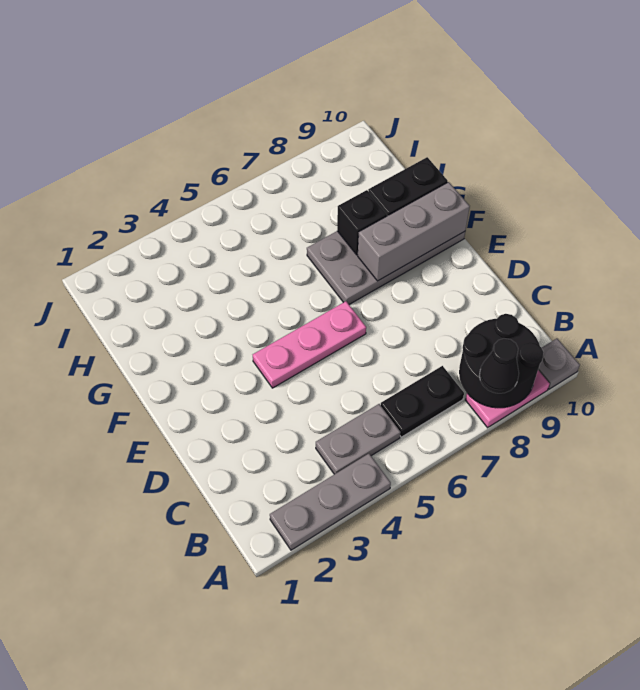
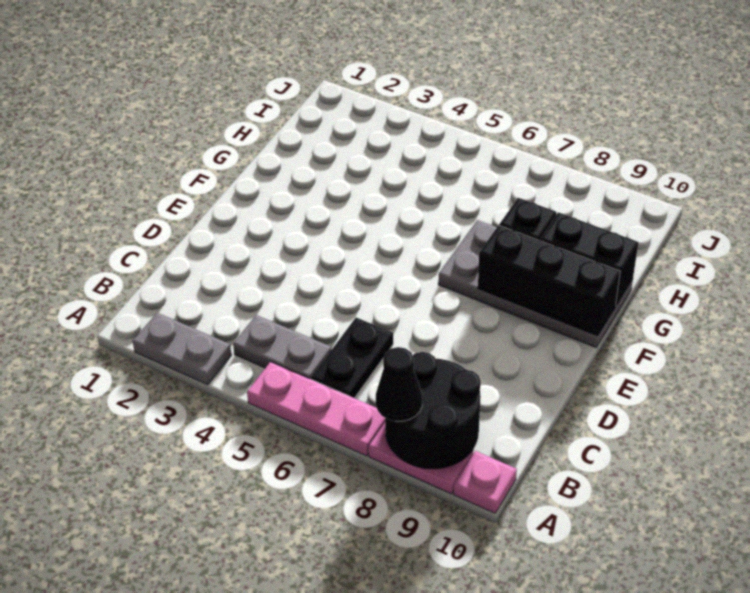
grey plate A2:A4 level 1 -> grey plate A2:A3 level 1
grey plate A10 level 1 -> pink plate A10 level 1
black plate B6:B7 level 1 -> black plate B6:C6 level 1
pink plate E4:E6 level 1 -> pink plate A5:A7 level 1
grey brick F8:F10 level 2 -> black brick F8:F10 level 2

